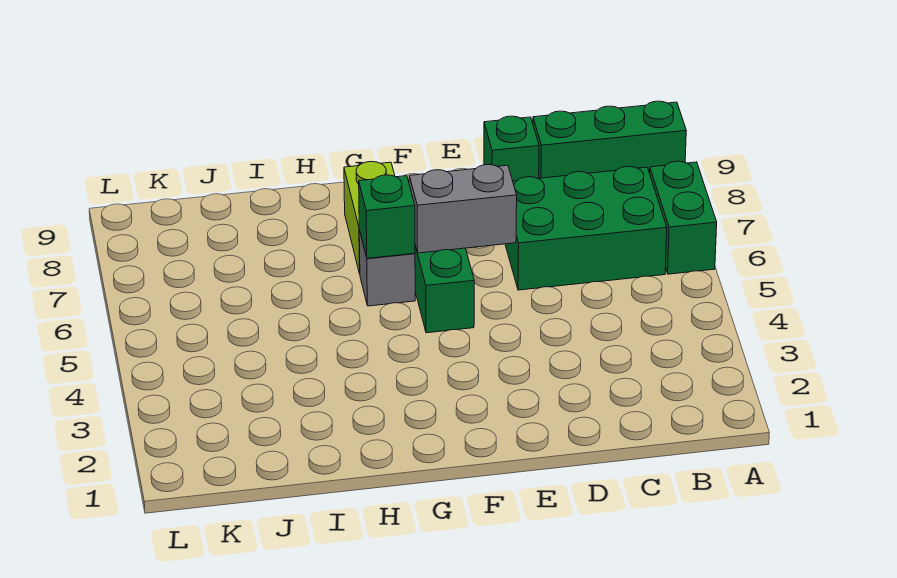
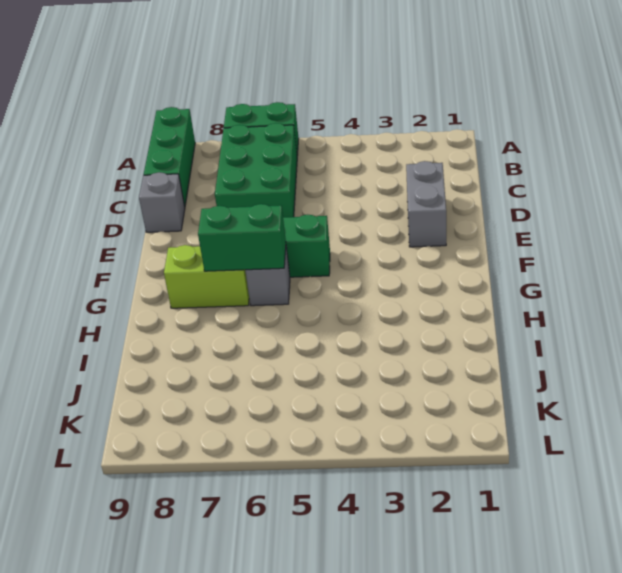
green brick D9 level 1 -> grey brick D9 level 1
grey brick E6:F6 level 2 -> grey brick D2:E2 level 1
green brick G6 level 2 -> green brick G6:G7 level 2

